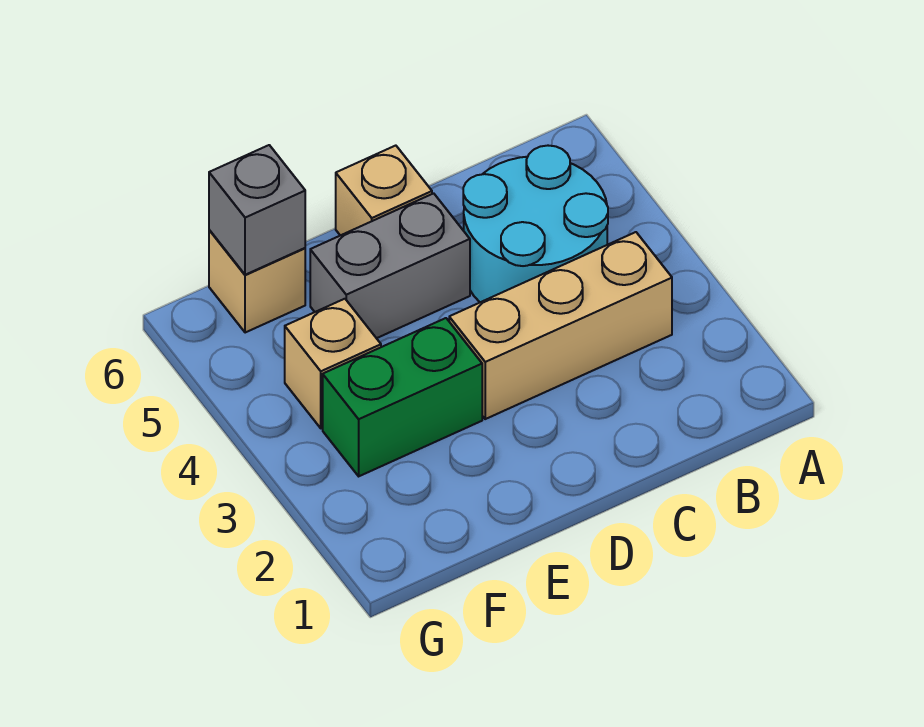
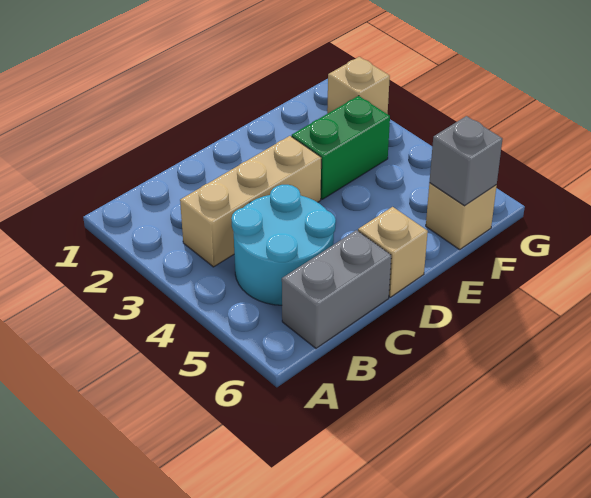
grey brick D5:E5 level 1 -> grey brick B6:C6 level 1
tan brick F4 level 1 -> tan brick G2 level 1

